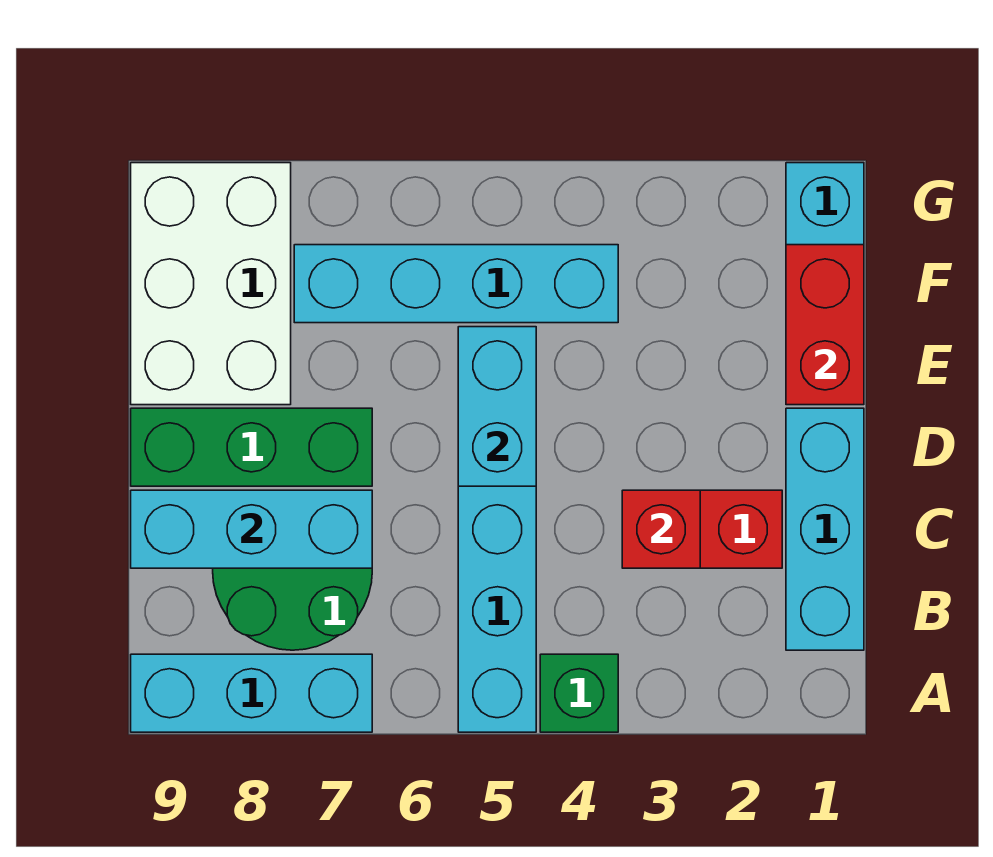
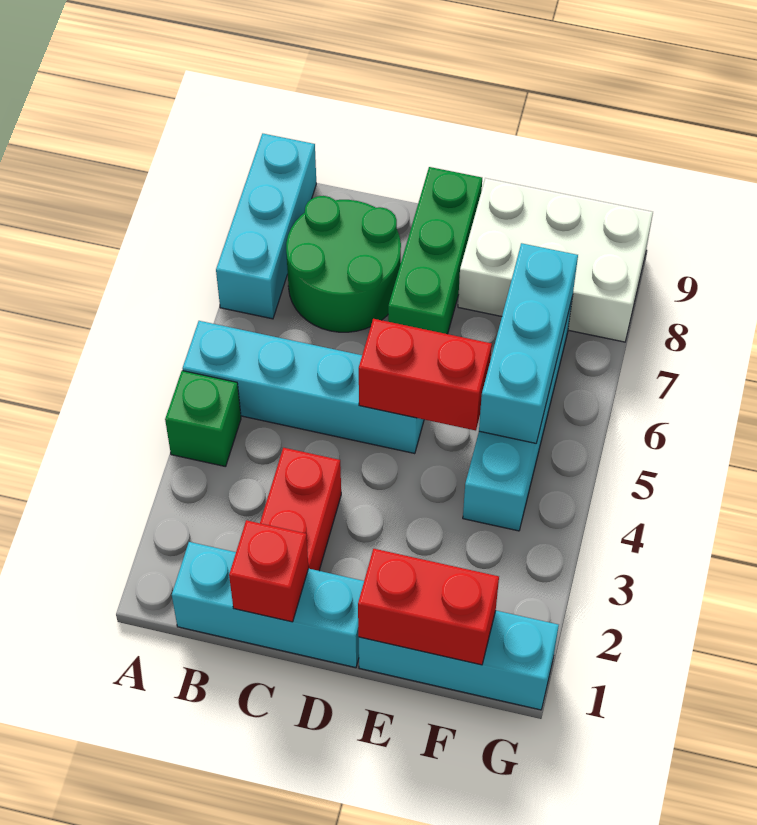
red brick C3 level 2 -> red brick C1 level 2
cyan brick C7:C9 level 2 -> cyan brick F5:F7 level 2
cyan brick D5:E5 level 2 -> red brick D5:E5 level 2

